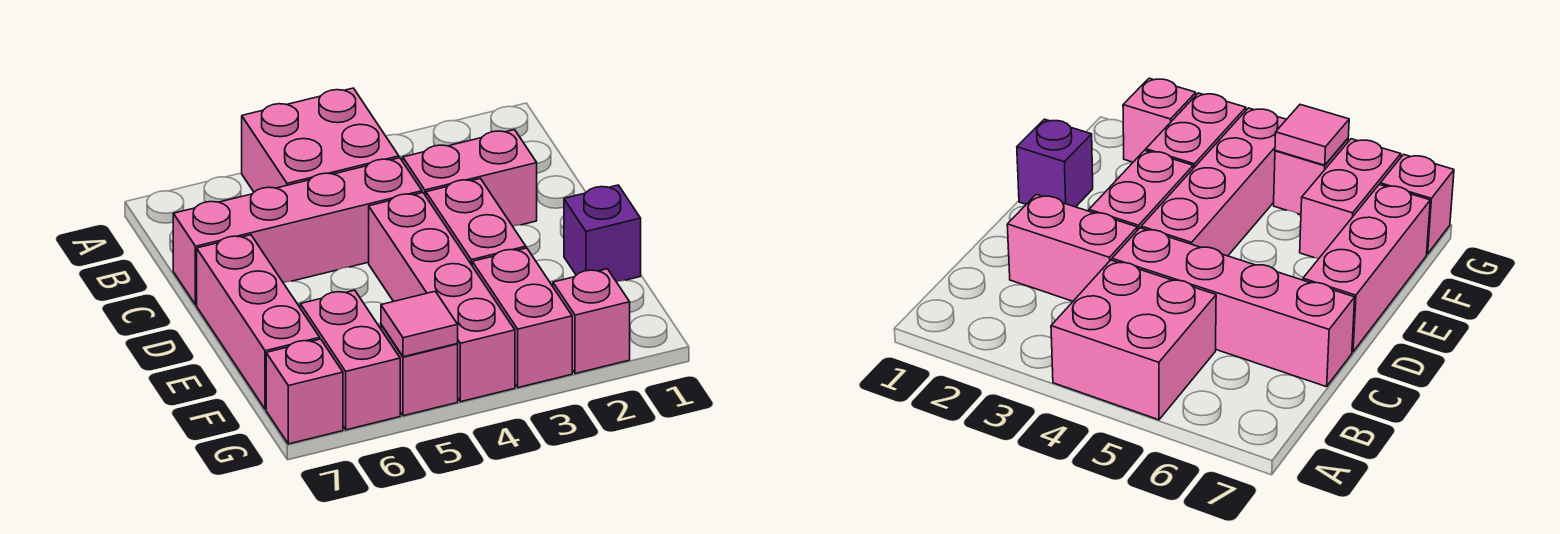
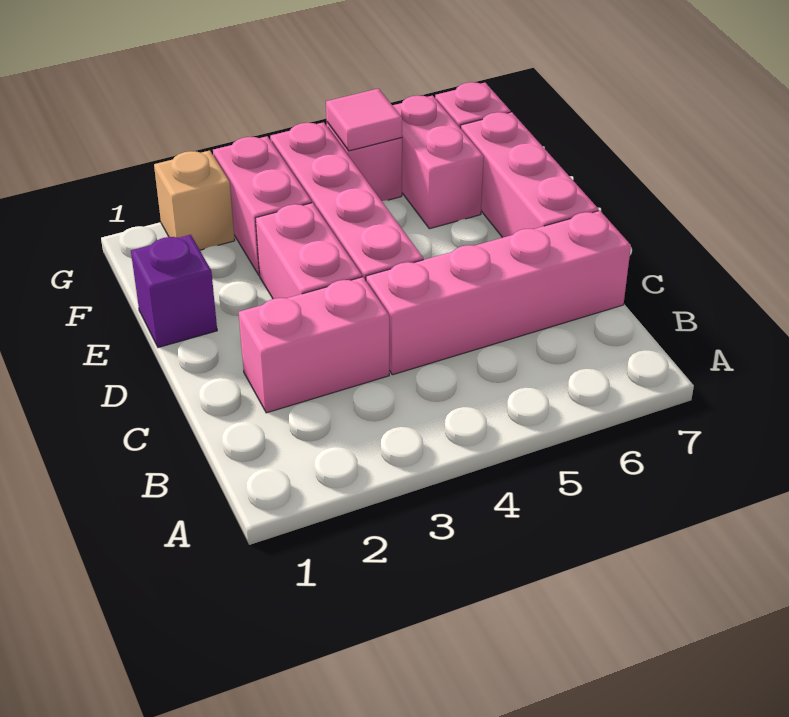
pink brick A4:B5 level 1 -> none
pink brick G2 level 1 -> tan brick G2 level 1

